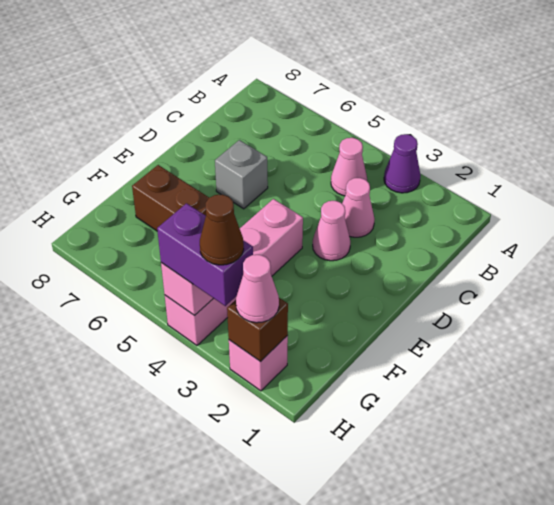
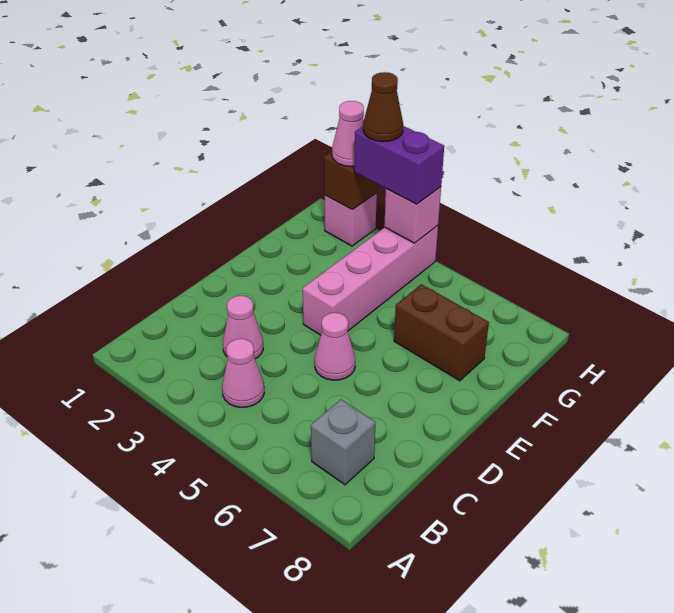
purple cone A3 level 1 -> none
pink cone D3 level 1 -> pink cone D5 level 1
grey brick D6 level 1 -> grey brick B7 level 1

